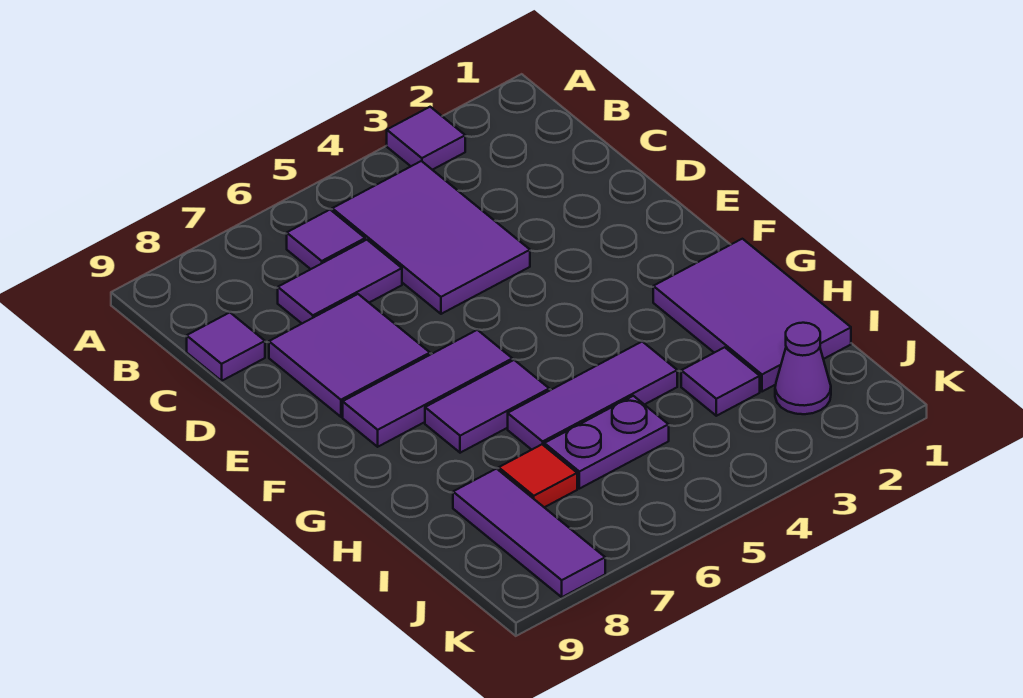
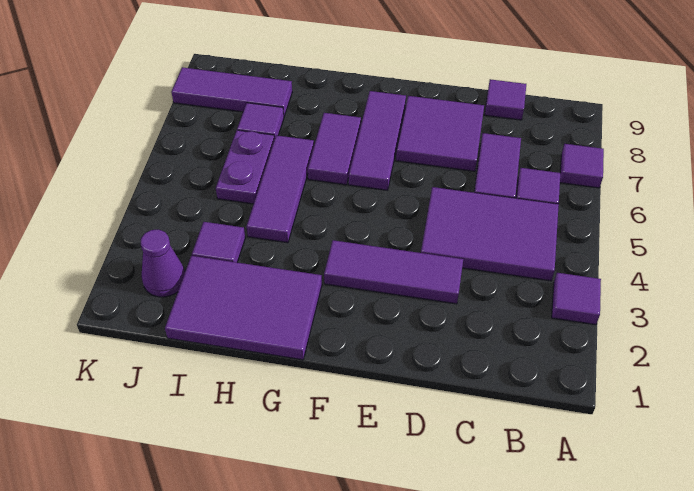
none -> purple tile A7 level 1
none -> purple tile D3:F3 level 1
red tile I7 level 1 -> purple tile I7 level 1

